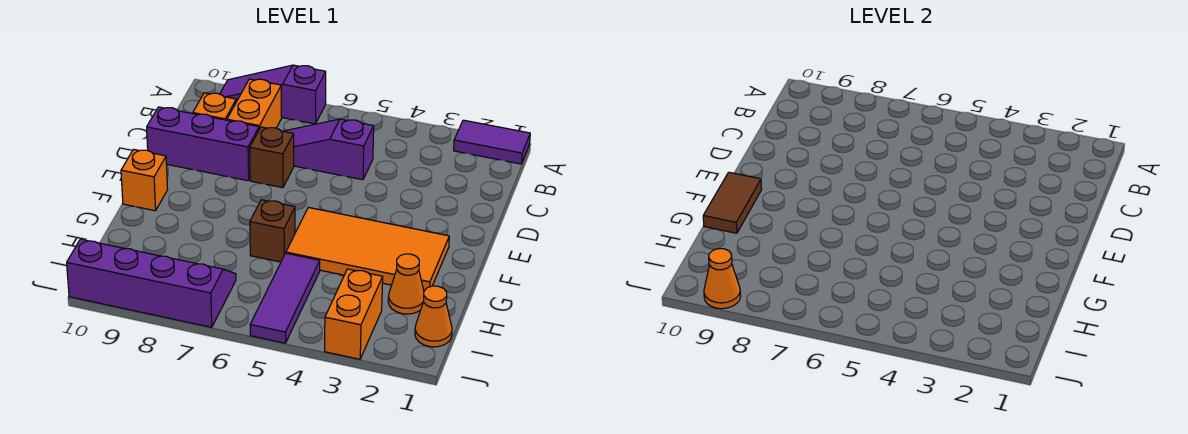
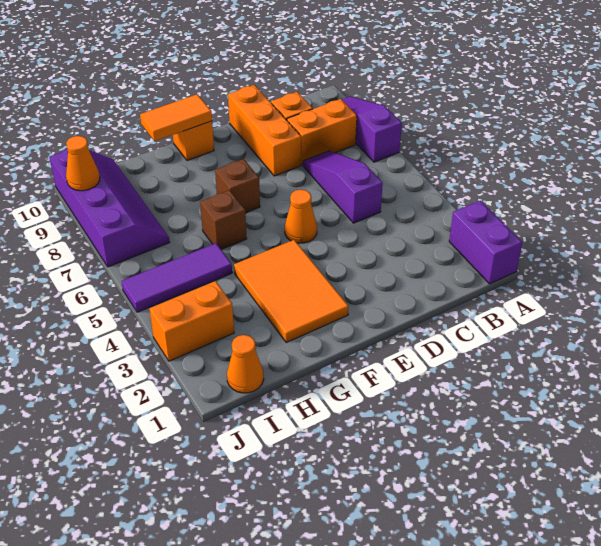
purple tile A1:A2 level 1 -> purple brick A1:A2 level 1
brown brick D7 level 1 -> brown brick F7 level 1
purple brick D8:D10 level 1 -> orange brick D8:D10 level 1
orange tile F2:G5 level 1 -> orange tile F2:G4 level 1
brown tile F10:G10 level 2 -> orange tile F10:G10 level 2
orange cone H2 level 1 -> orange cone E5 level 1

